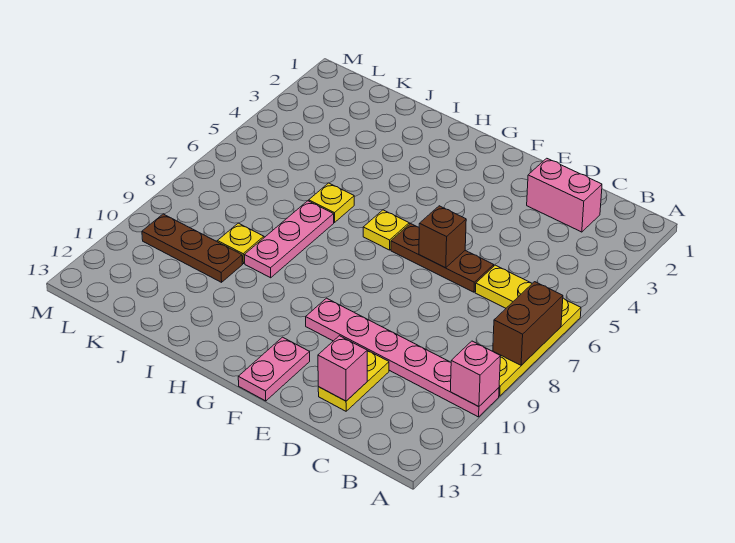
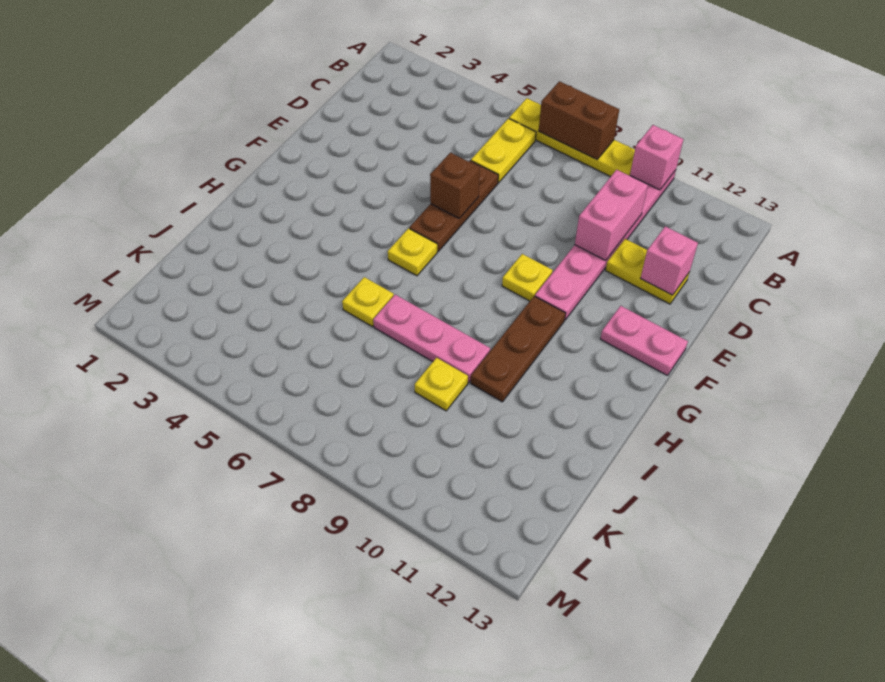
pink brick C2:D2 level 1 -> pink brick C10:D10 level 2
none -> yellow plate F9 level 1
brown plate J10:L10 level 1 -> brown plate G10:I10 level 1

